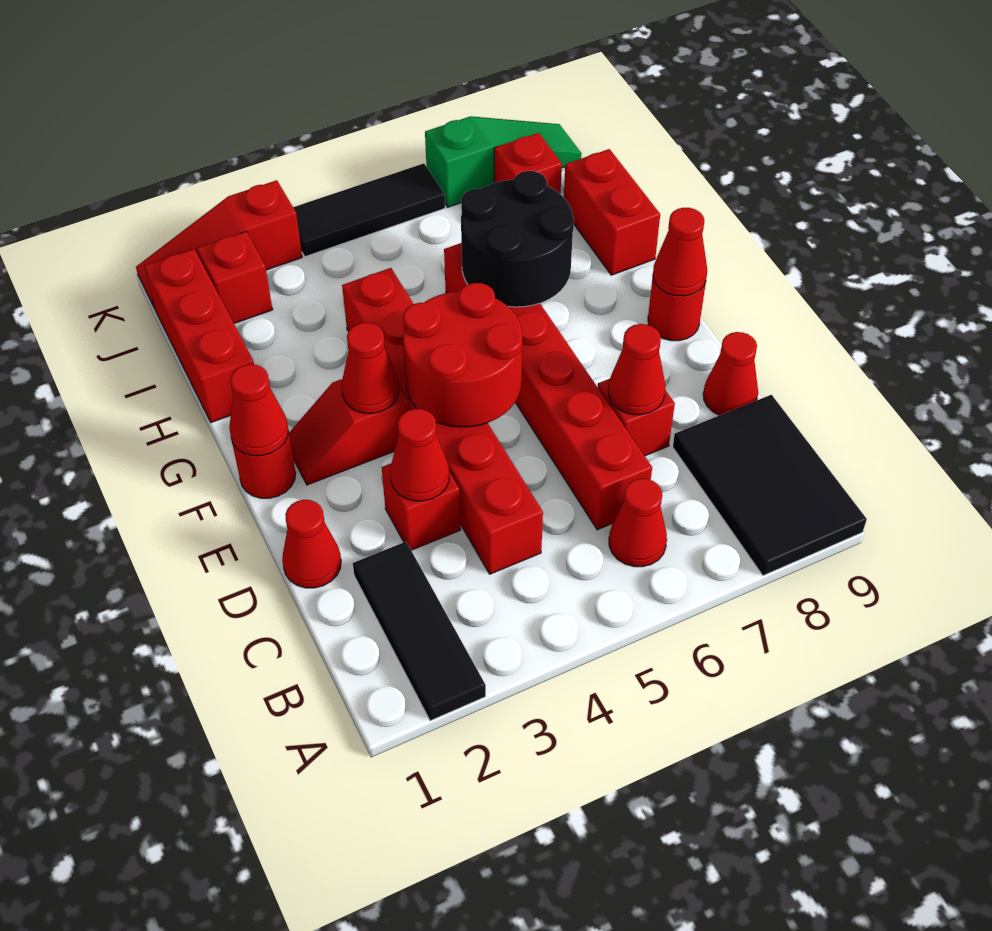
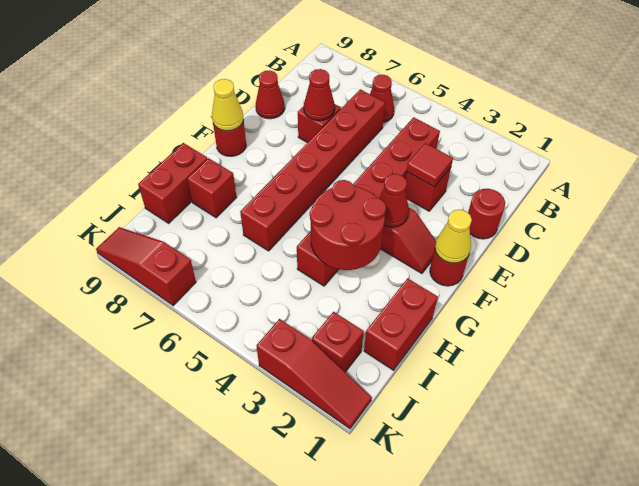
black tile A2:C2 level 1 -> none
black tile A8:C9 level 1 -> none
red cone D1 level 1 -> red round brick D1 level 1
red cone D3 level 2 -> red tile D3 level 2
red round brick E4:F5 level 2 -> red round brick G3:H4 level 2
red cone F1 level 2 -> yellow cone F1 level 2
red cone F9 level 2 -> yellow cone F9 level 2
black round brick G6:H7 level 2 -> none
red brick H1:J1 level 1 -> red brick H1:I1 level 1
red brick J8 level 1 -> red brick H8 level 1
black tile K4:K6 level 1 -> none
green slope K7:K9 level 1 top 7 -> red slope K7:K9 level 1 top 7

